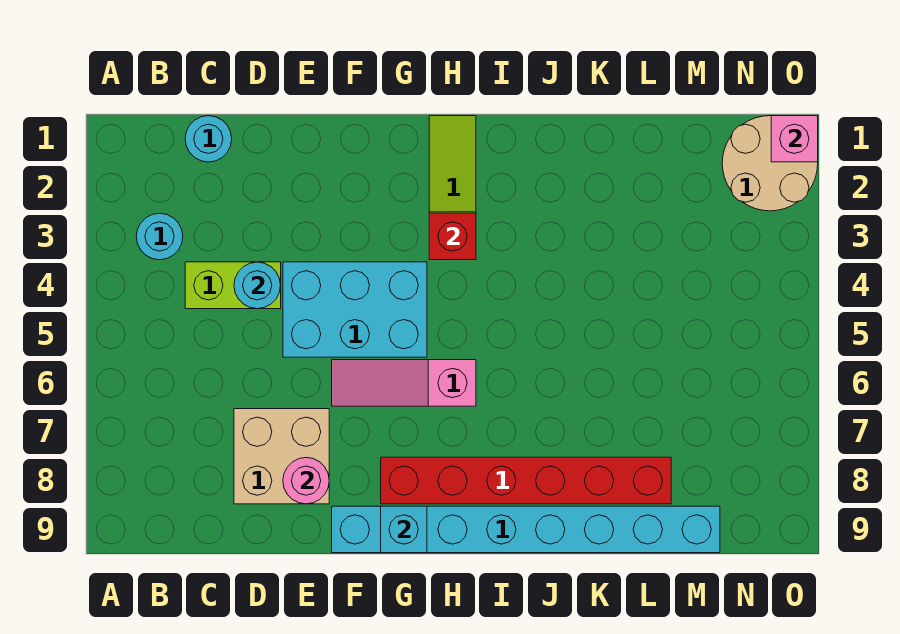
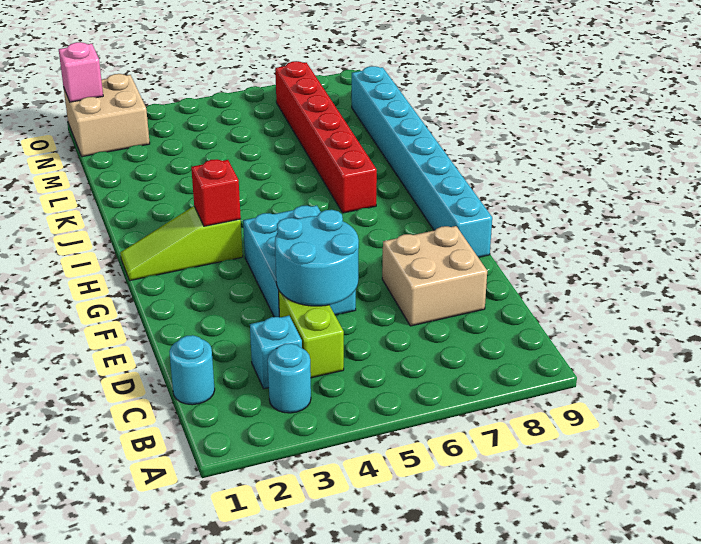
cyan round brick D4 level 2 -> cyan round brick D4:E5 level 2
pink round brick E8 level 2 -> none
pink slope F6:H6 level 1 top H -> none
red brick G8:L8 level 1 -> red brick I7:N7 level 1
cyan brick G9 level 2 -> cyan brick C3 level 1
tan round brick N1:O2 level 1 -> tan brick N1:O2 level 1

